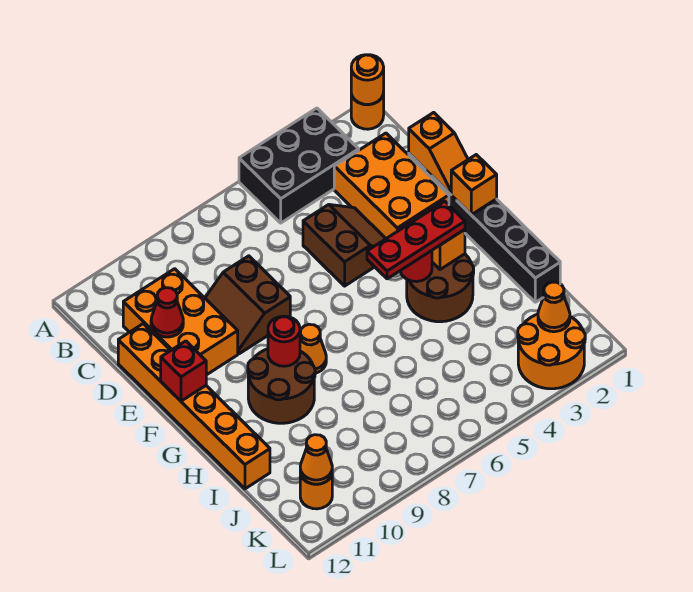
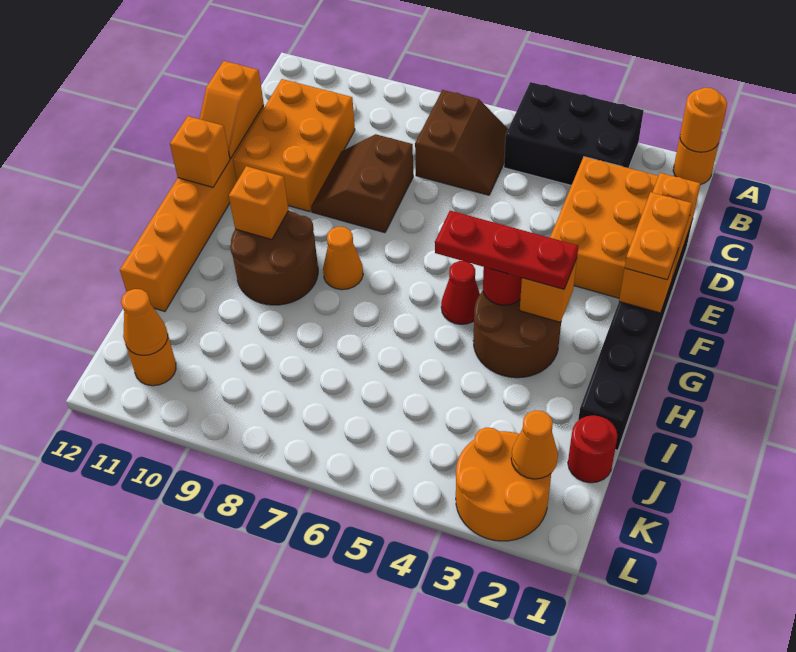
brown slope D4:E5 level 1 top 5 -> brown slope B6:C7 level 1 top 7
red cone D11 level 2 -> red cone G5 level 1
none -> orange slope D12:E12 level 2 top D
none -> orange plate E1:F1 level 3
red brick F12 level 2 -> orange brick F12 level 2
red round brick G9 level 2 -> red round brick J1 level 1
none -> orange brick G10 level 2

